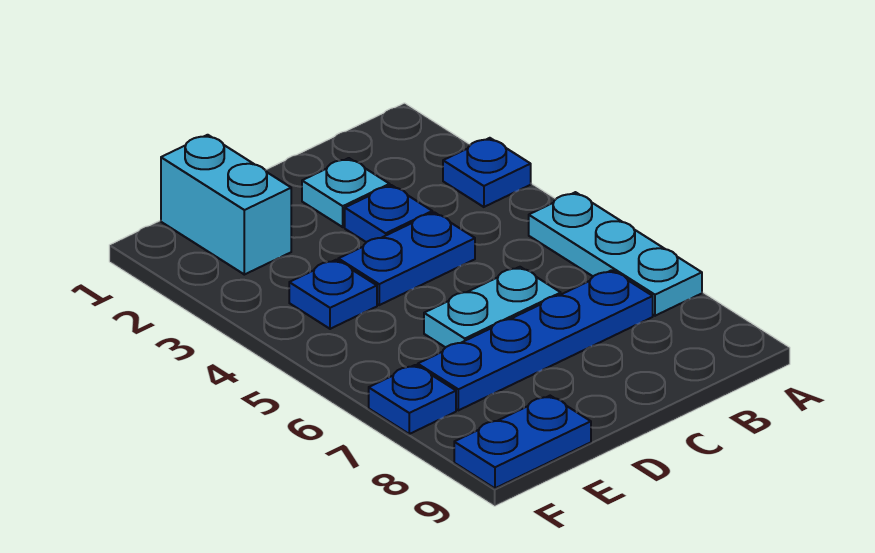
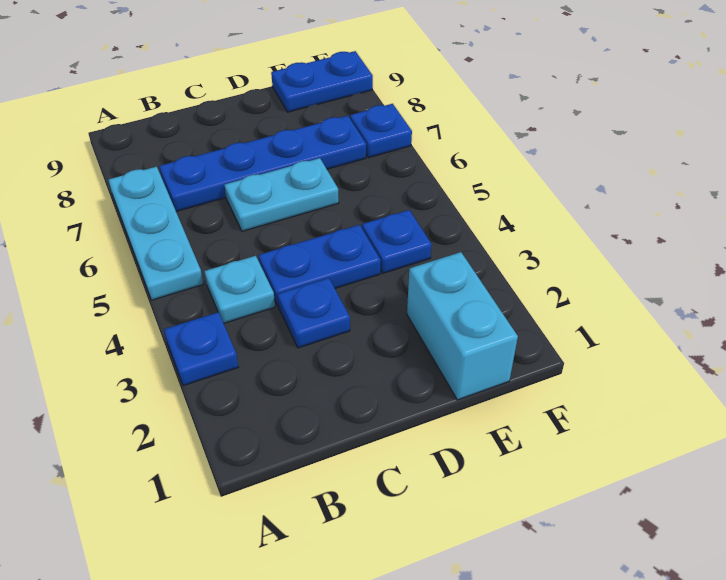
cyan plate C2 level 1 -> cyan plate B4 level 1

